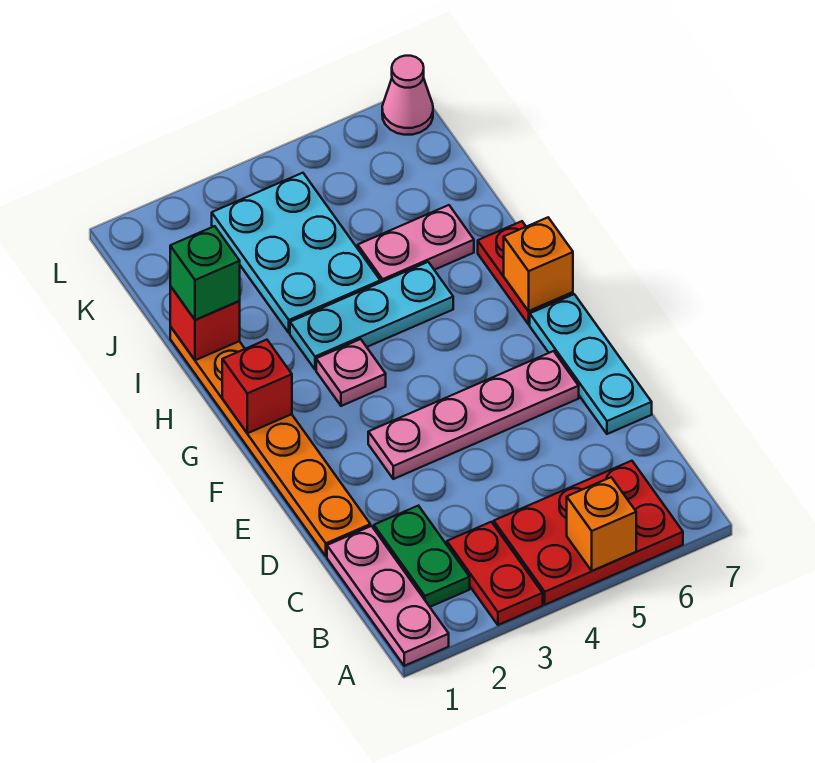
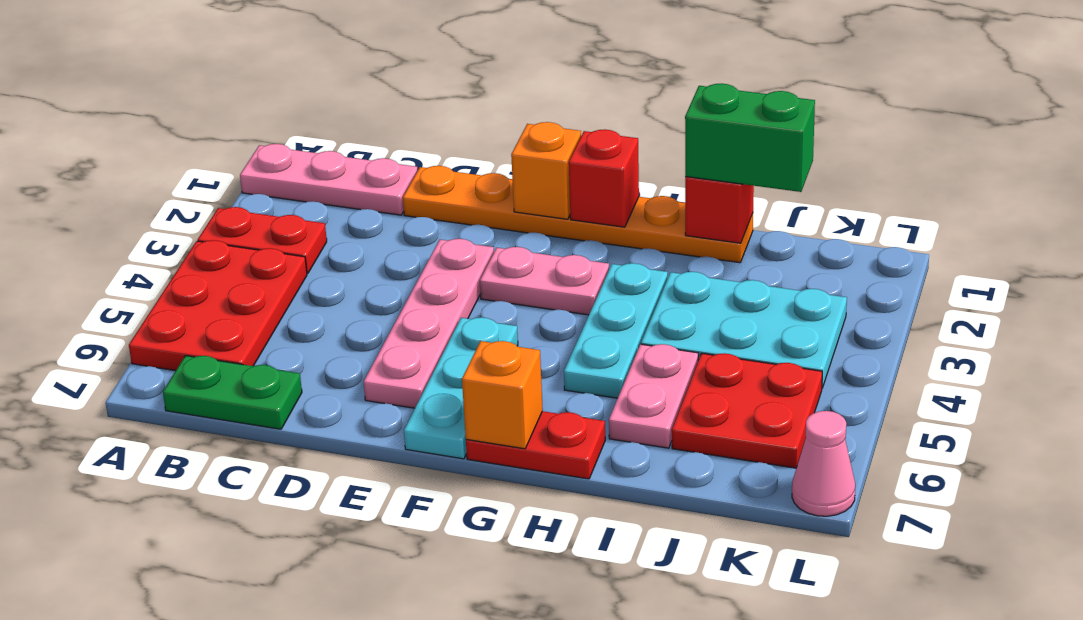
orange brick A5 level 2 -> orange brick F1 level 2
green plate B2:C2 level 1 -> green plate B7:C7 level 1
cyan plate D7:F7 level 1 -> cyan plate F5:F7 level 1
pink plate G3 level 1 -> pink plate F3:G3 level 1
green brick I1 level 3 -> green brick I1:J1 level 3
none -> red plate J5:K6 level 1

